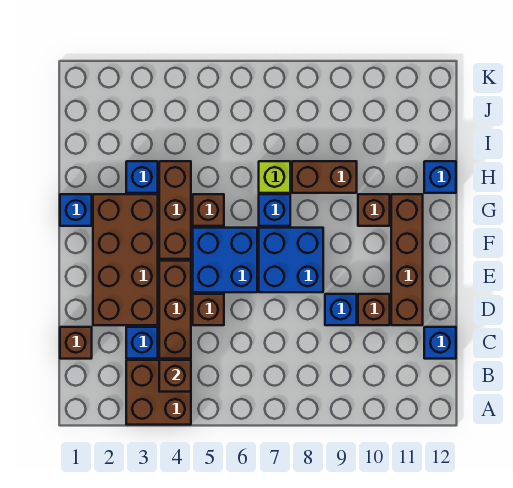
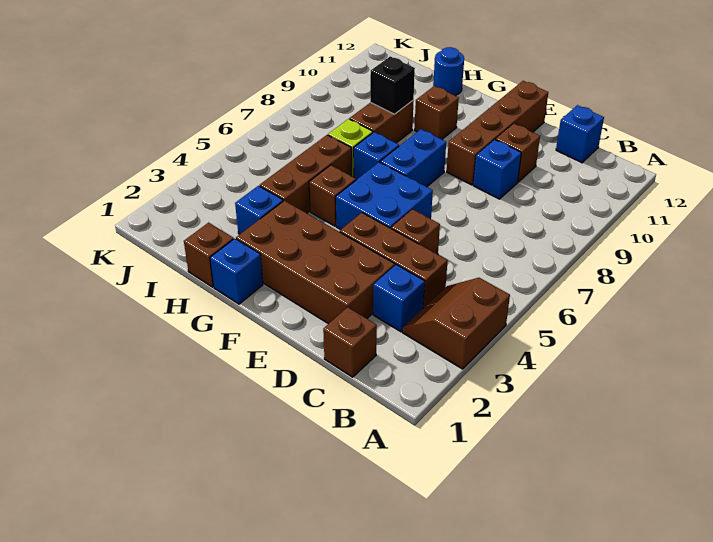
brown brick A3:B4 level 1 -> brown slope A3:B4 level 1 top A
brown brick B4 level 2 -> brown brick H1 level 1
brown brick D11:G11 level 1 -> brown brick E9:E12 level 1
blue brick E7:F8 level 1 -> blue brick F7:F8 level 1
brown brick F4:H4 level 1 -> brown brick H4:H6 level 1
none -> black brick H9 level 2
blue brick H12 level 1 -> blue round brick H12 level 1

